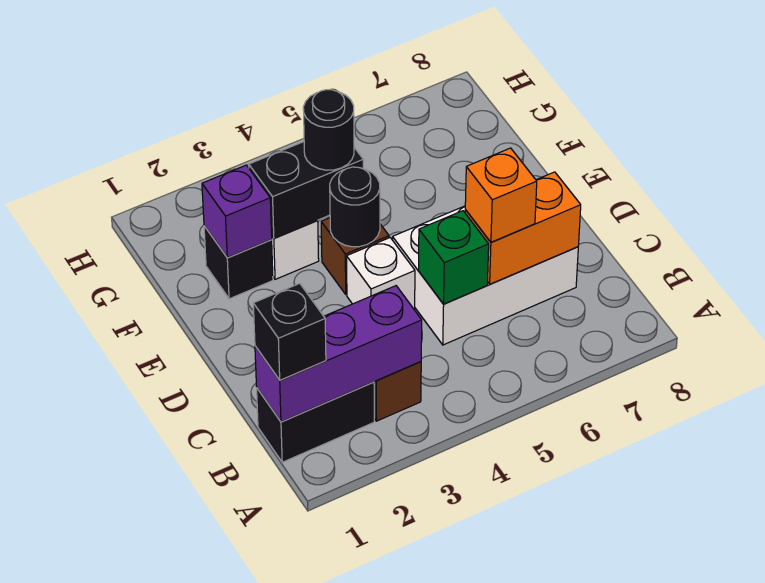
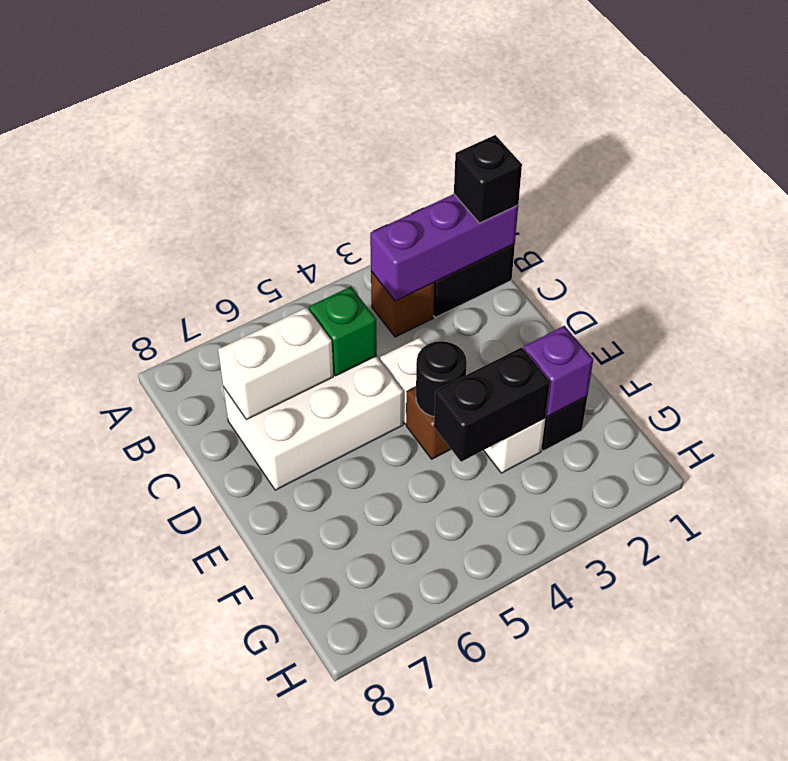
orange brick C6:C7 level 2 -> white brick C6:C7 level 2
orange brick C6 level 3 -> none
black round brick F4 level 3 -> none

